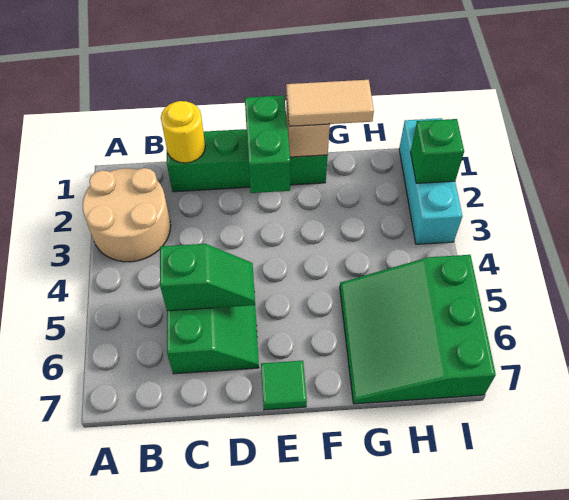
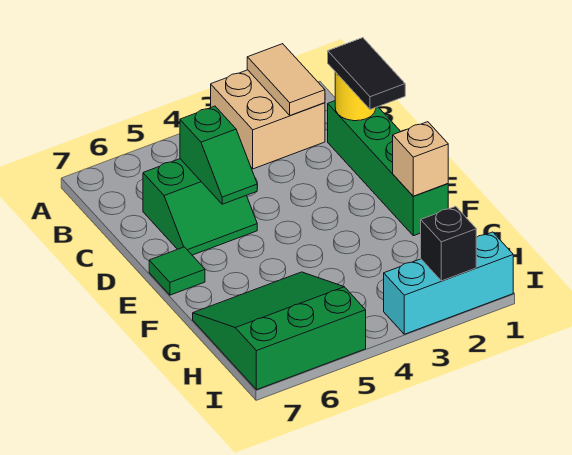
tan round brick A2:B3 level 1 -> tan brick A2:B3 level 1
none -> black tile C1:D1 level 3
green brick E1:E2 level 2 -> none
tan tile F1:G1 level 3 -> tan tile A2:B2 level 2
green brick I2 level 2 -> black brick I2 level 2

